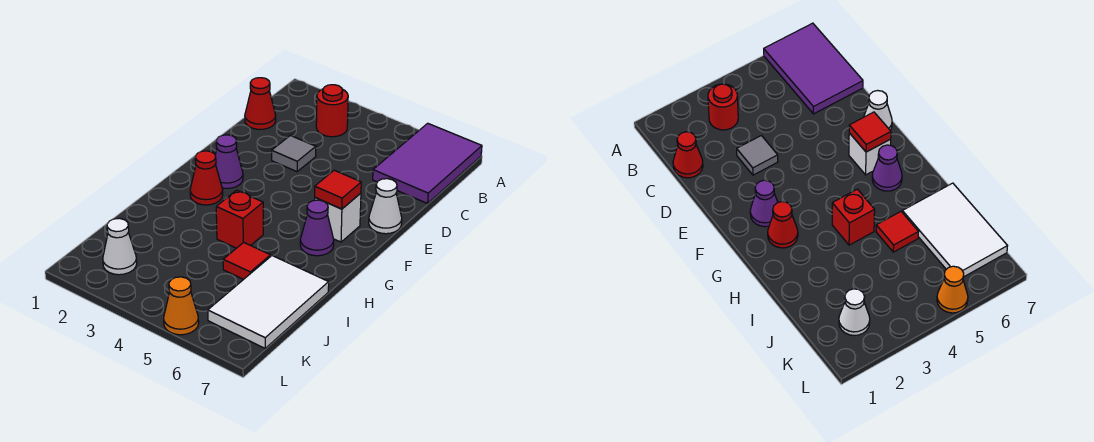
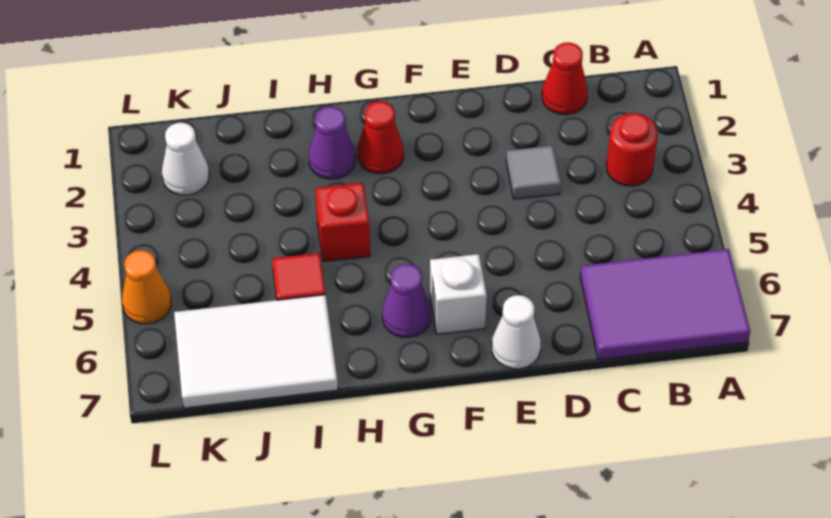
purple cone F2 level 1 -> purple cone H2 level 1
red tile F6 level 2 -> none

